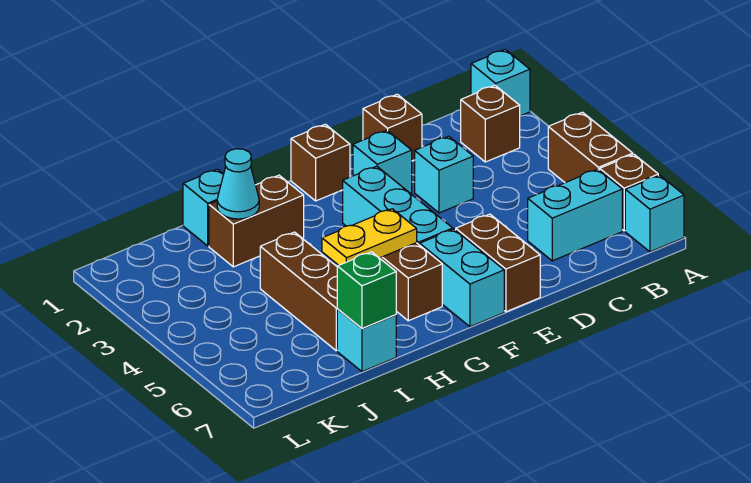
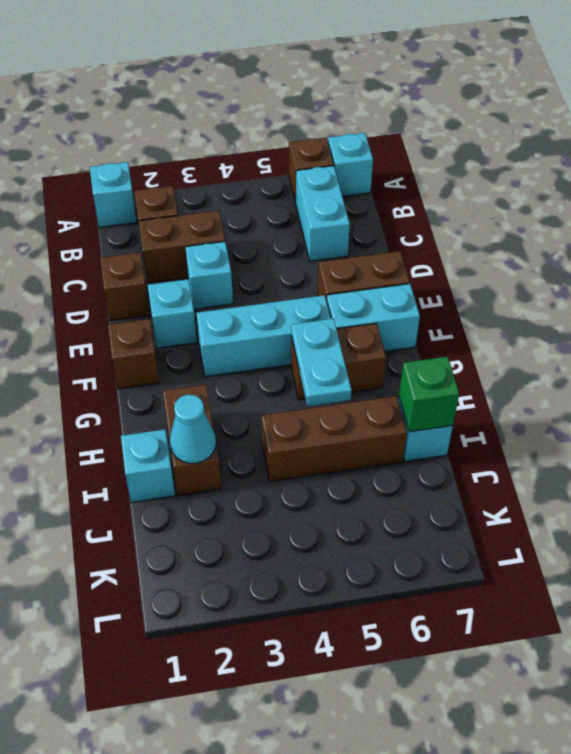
brown brick A4:A5 level 1 -> brown brick C2:C3 level 1
yellow plate G5:H5 level 2 -> cyan plate G5:H5 level 2

